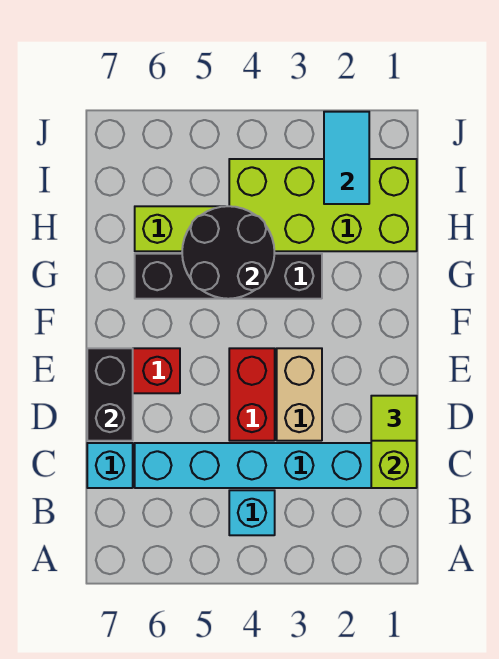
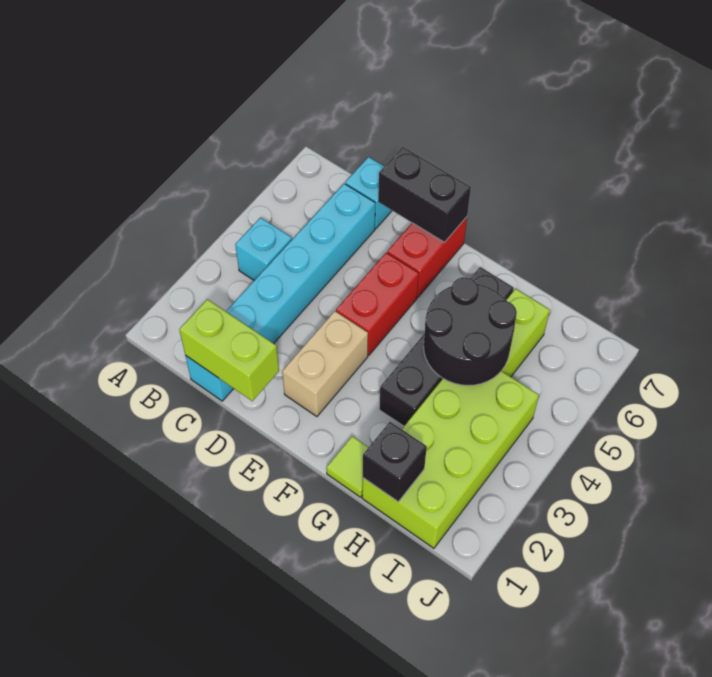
lime tile D1 level 3 -> lime tile G1 level 1
tan brick D3:E3 level 1 -> tan brick E2:E3 level 1
red brick D4:E4 level 1 -> red brick E4:E5 level 1
none -> black brick H1 level 2
cyan tile I2:J2 level 2 -> none

